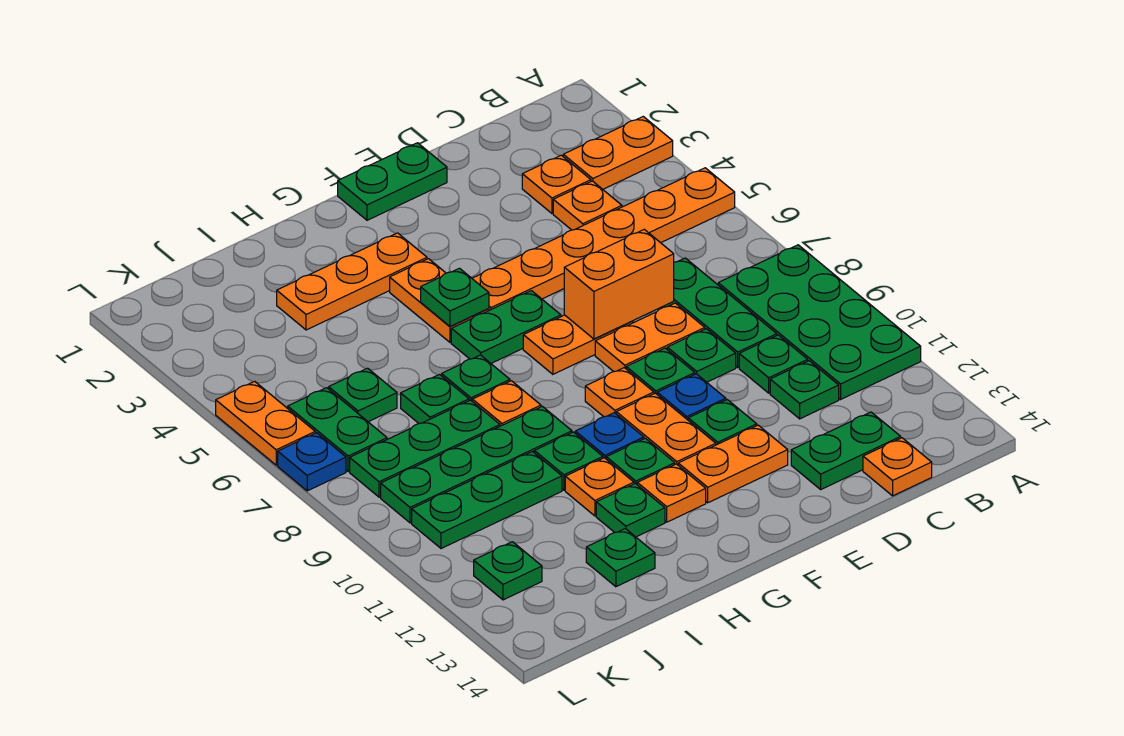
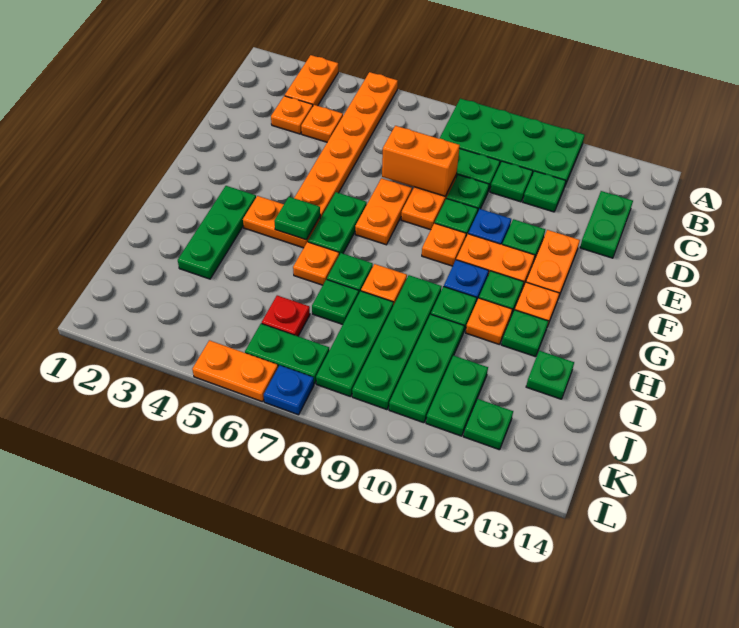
orange plate C14 level 1 -> orange plate H6 level 1
orange brick D7:E7 level 2 -> orange brick D7:D8 level 2
green plate E1:F1 level 1 -> green plate J11:K11 level 1
orange plate G3:I3 level 1 -> green plate G3:I3 level 1
green plate J6 level 1 -> red plate J6 level 1

